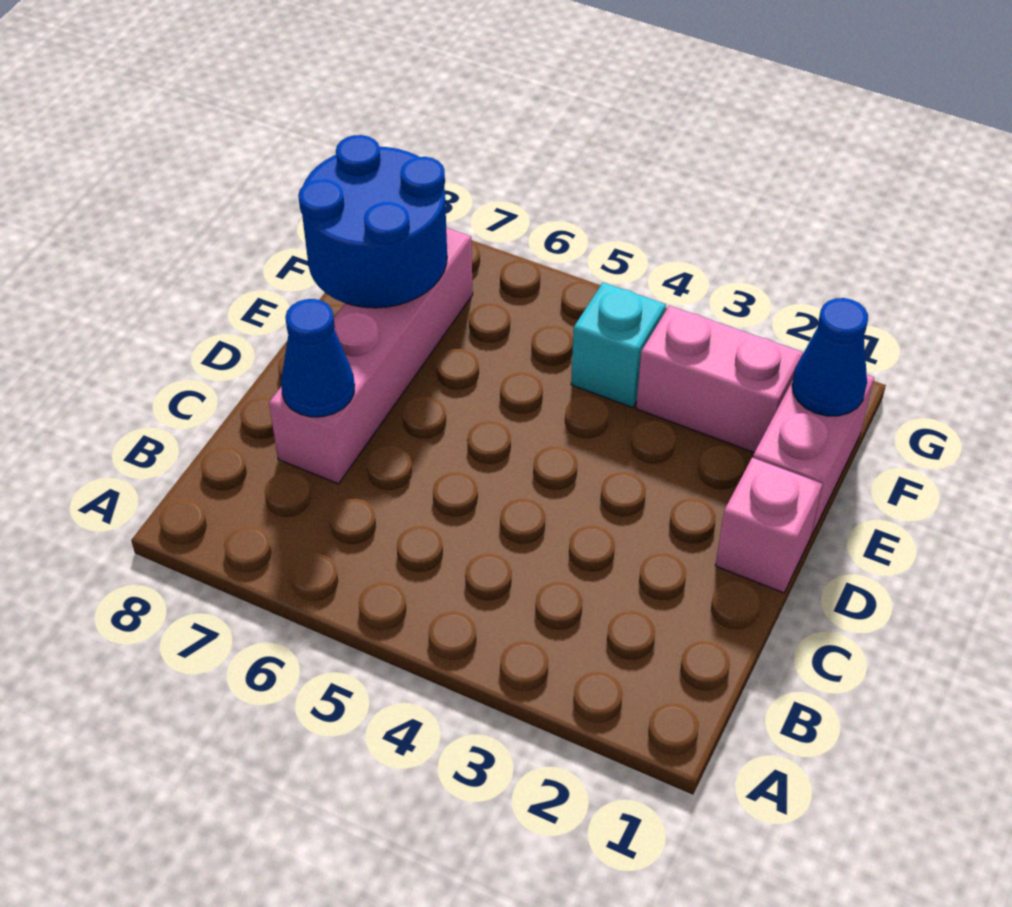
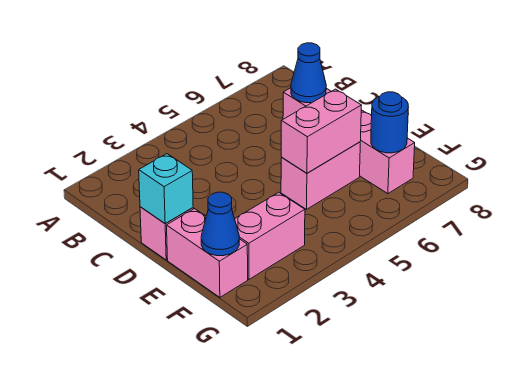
none -> pink brick E5:E6 level 1
none -> pink brick E5:E6 level 2
blue round brick E7:F8 level 2 -> blue round brick F7 level 2
cyan brick F4 level 1 -> cyan brick D1 level 2

